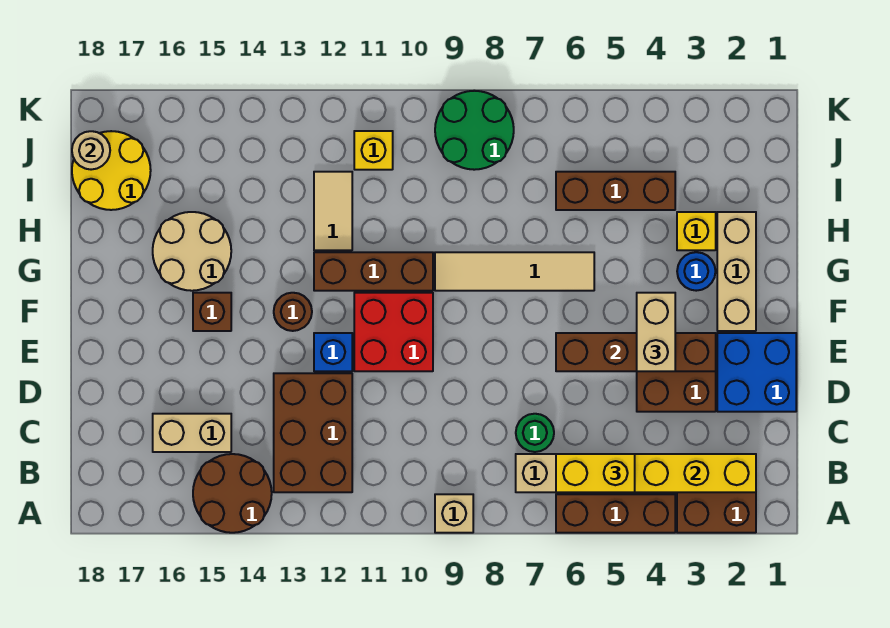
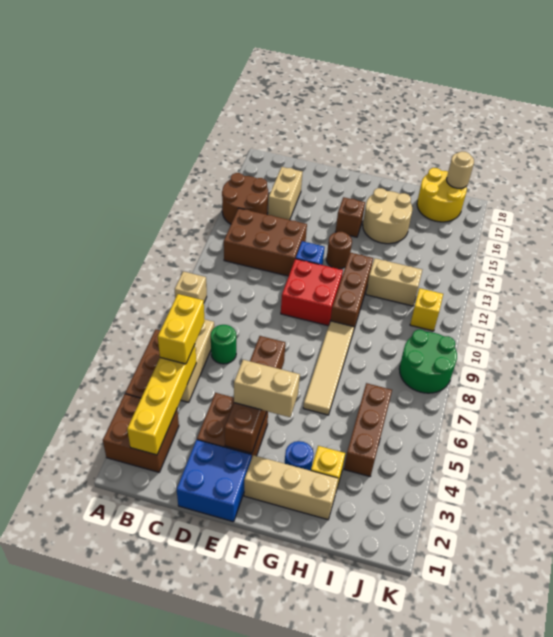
tan tile H12:I12 level 1 -> tan brick H12:I12 level 1

